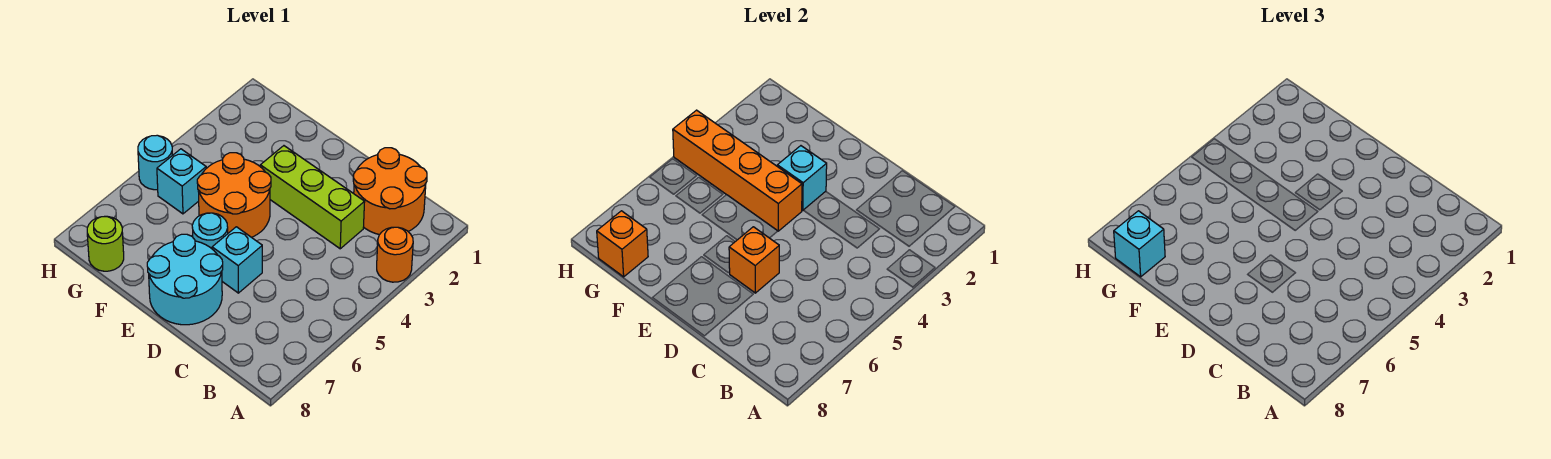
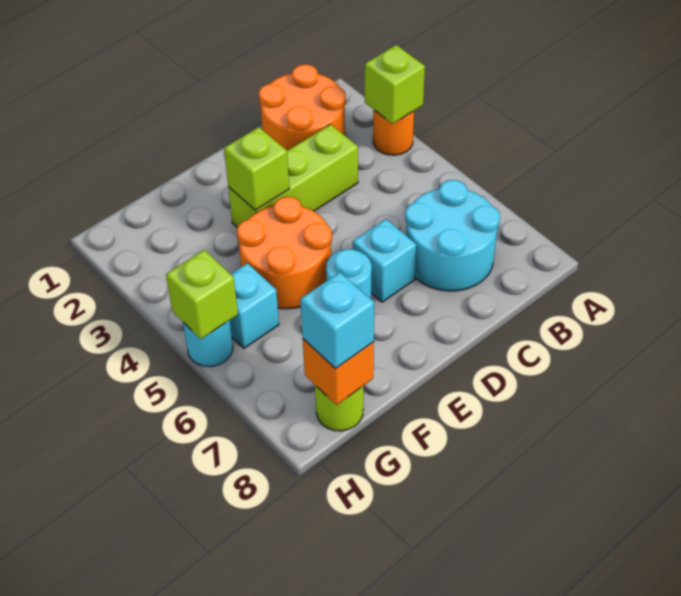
none -> lime brick A3 level 2
orange brick D6 level 2 -> none
cyan round brick D7:E8 level 1 -> cyan round brick B6:C7 level 1
cyan brick E3 level 2 -> lime brick E3 level 2
orange brick E4:H4 level 2 -> none
none -> lime brick H5 level 2

